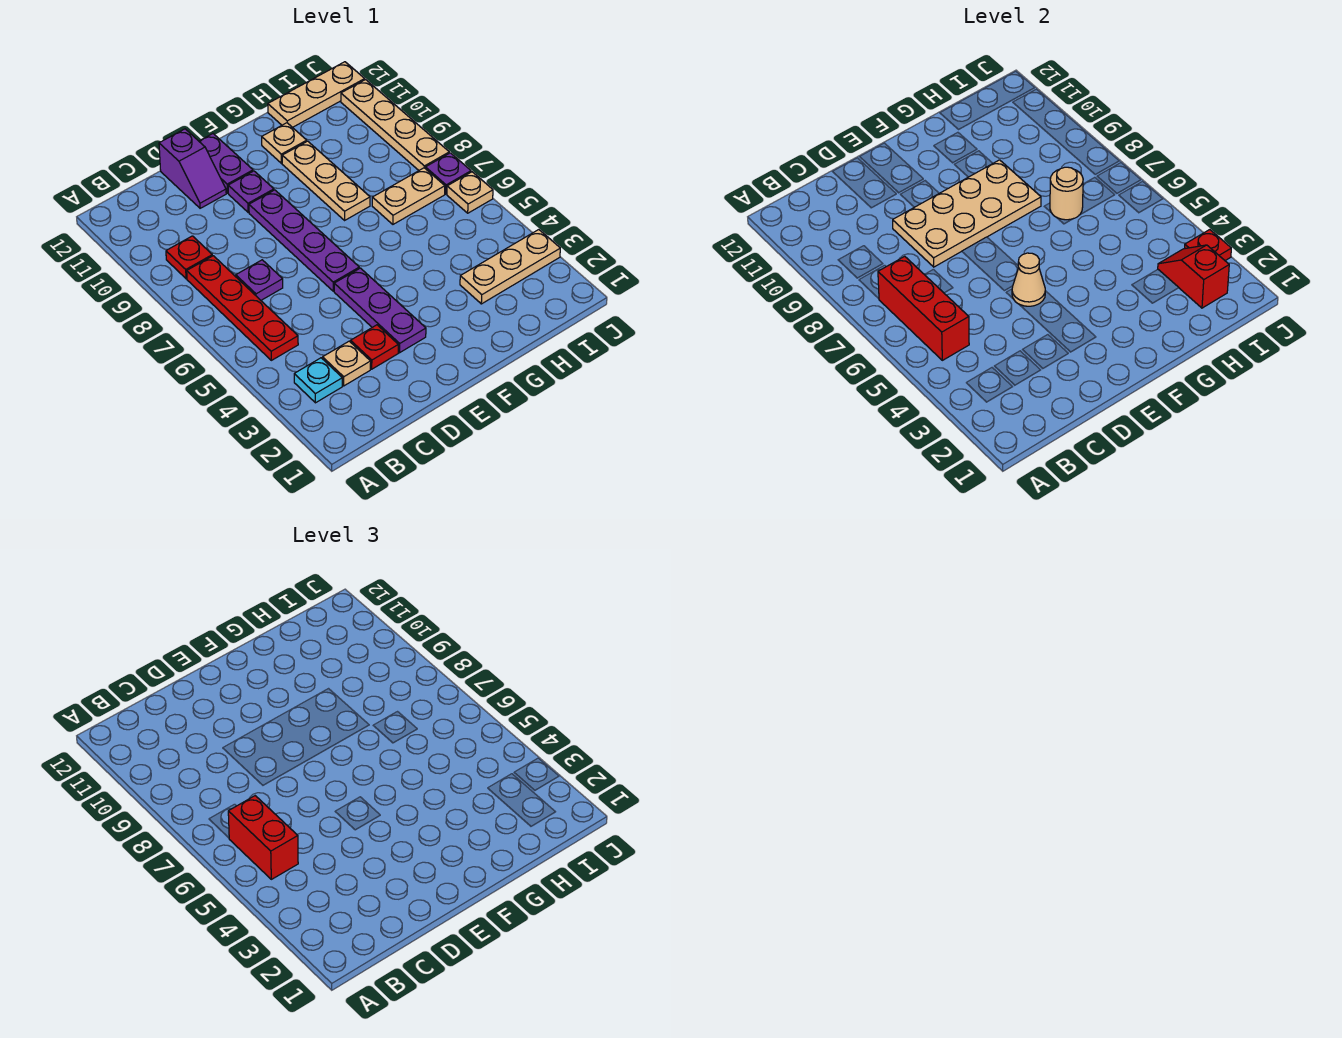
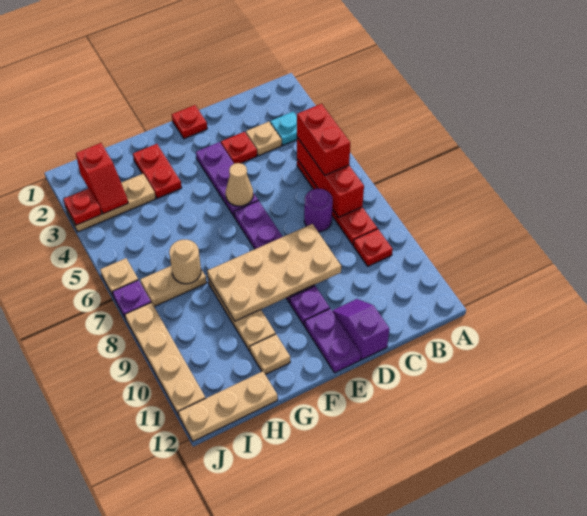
purple plate C7 level 1 -> purple round brick C7 level 1
none -> red plate E1 level 1
none -> red plate G2:G3 level 1

